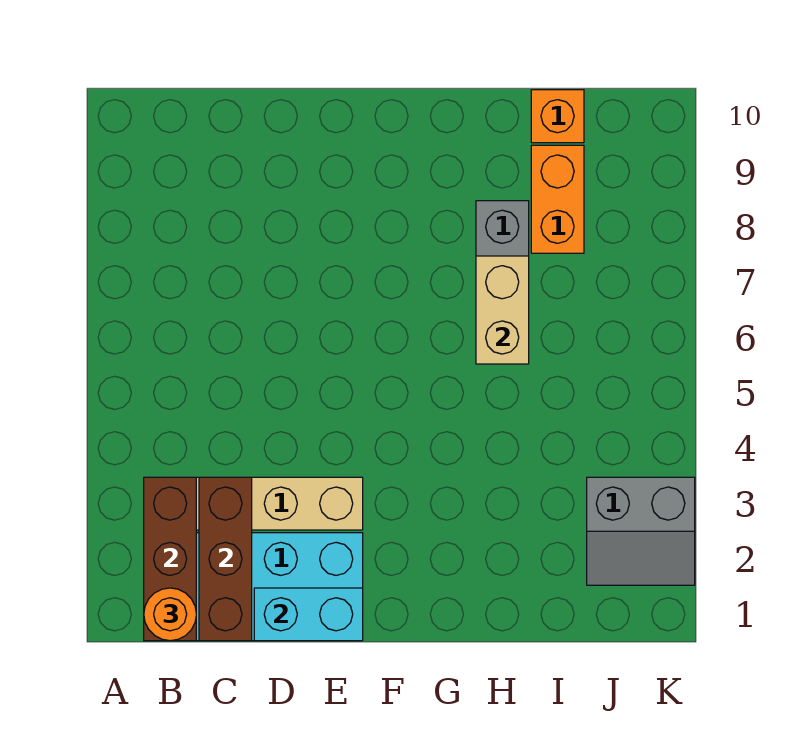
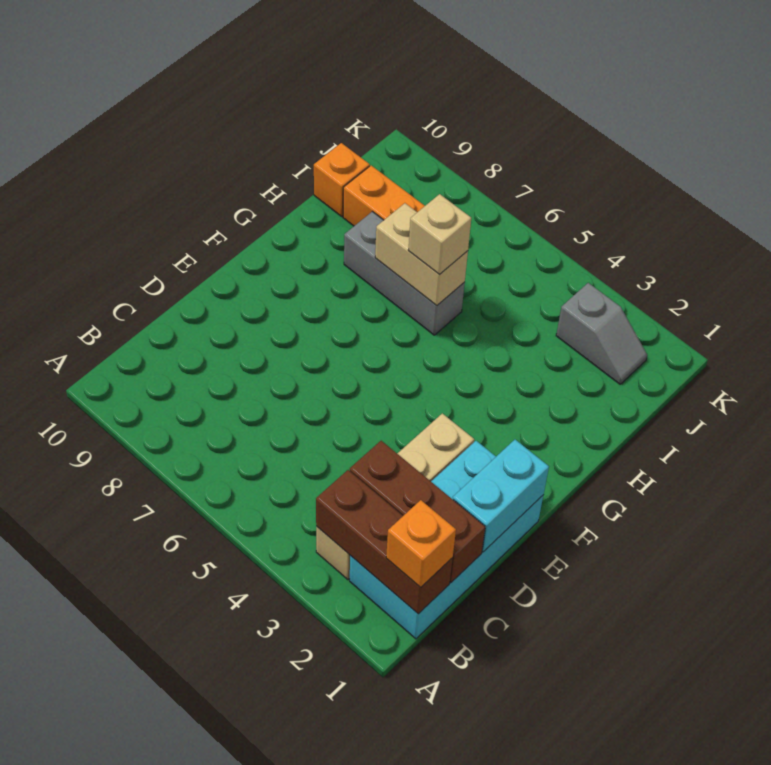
orange round brick B1 level 3 -> orange brick B1 level 3
none -> tan brick H6 level 3
grey slope J2:K3 level 1 top 3 -> grey slope J2:J3 level 1 top 3

